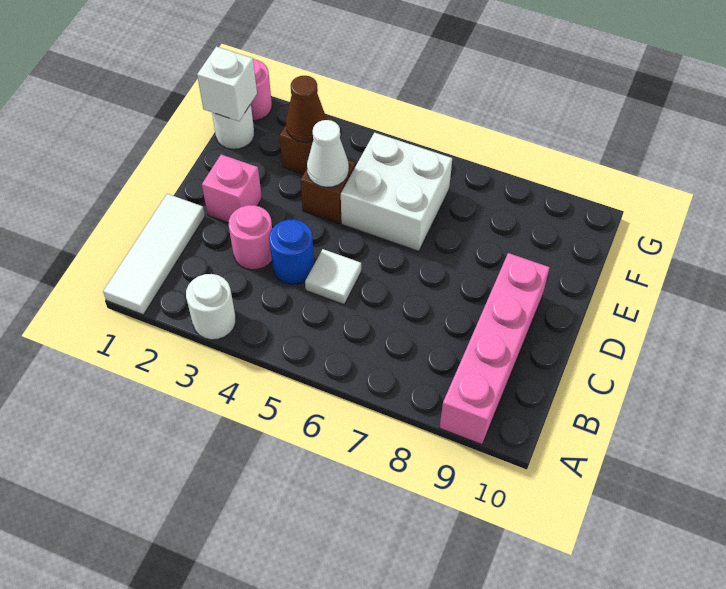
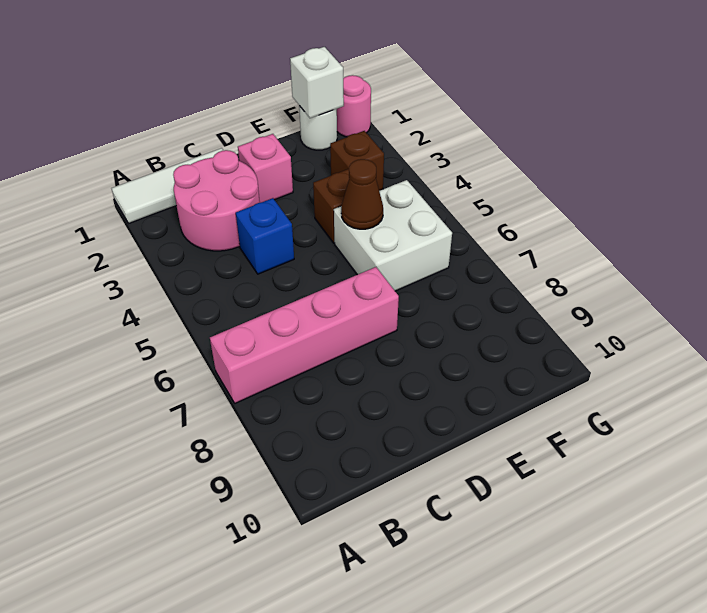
white round brick A3 level 1 -> none
pink brick A9:D9 level 1 -> pink brick A7:D7 level 1
pink round brick C3 level 1 -> pink round brick B2:C3 level 1
blue round brick C4 level 1 -> blue brick C4 level 1
white tile C5 level 1 -> none
white cone E4 level 2 -> none
brown cone F3 level 2 -> brown cone E5 level 2

